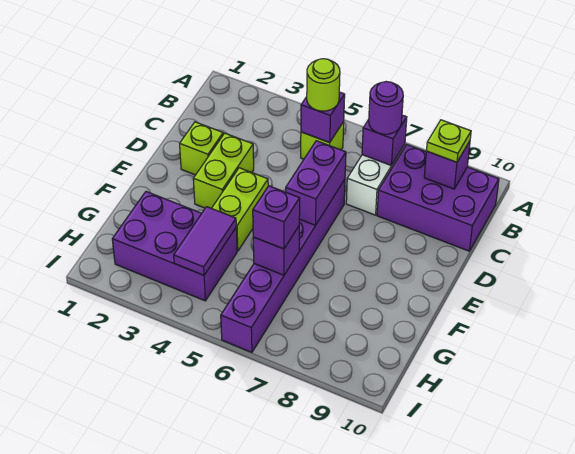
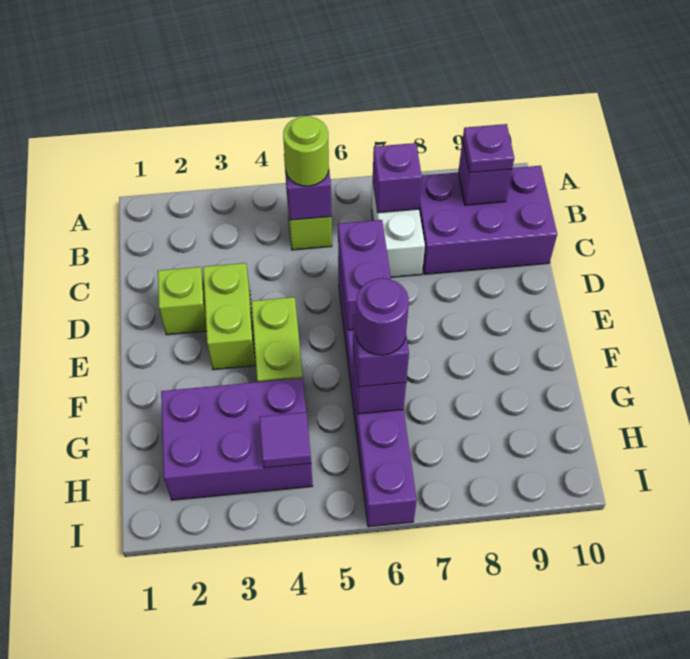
purple round brick B7 level 3 -> purple round brick G6 level 4
lime plate B9 level 3 -> purple plate B9 level 3
purple tile G4:H4 level 2 -> purple tile H4 level 2

